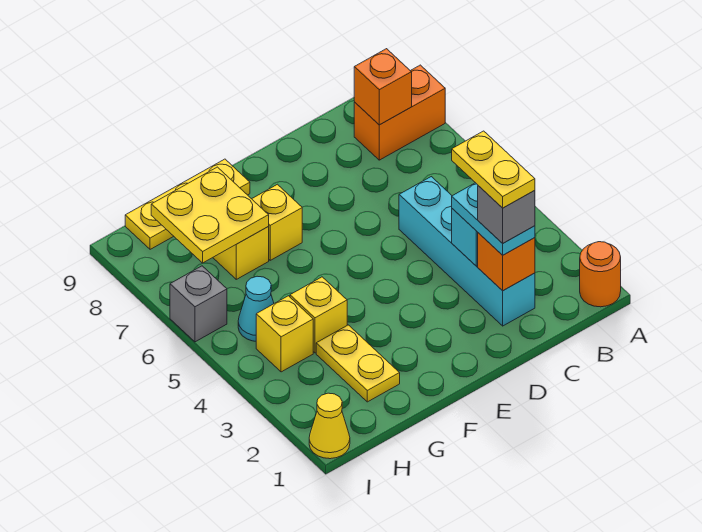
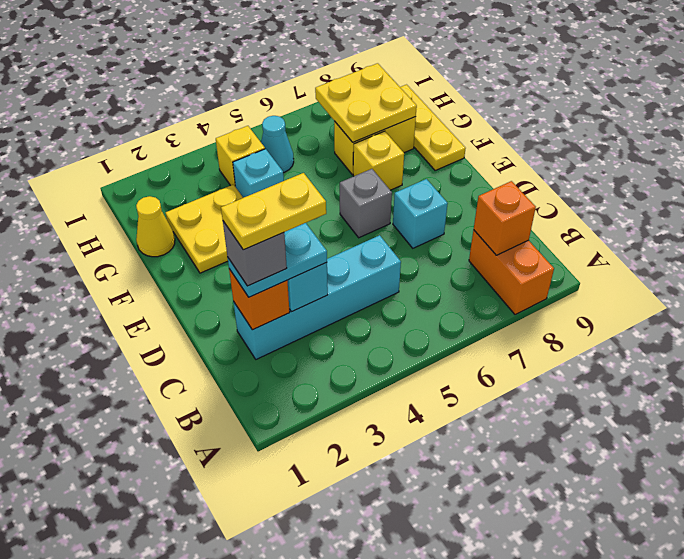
orange round brick A1 level 1 -> none
none -> cyan brick D7 level 1
yellow plate G2:G3 level 1 -> yellow plate F2:G3 level 1
yellow brick G4 level 1 -> cyan brick G4 level 1
yellow cone I1 level 1 -> yellow cone G1 level 1
grey brick I6 level 1 -> grey brick E6 level 1

